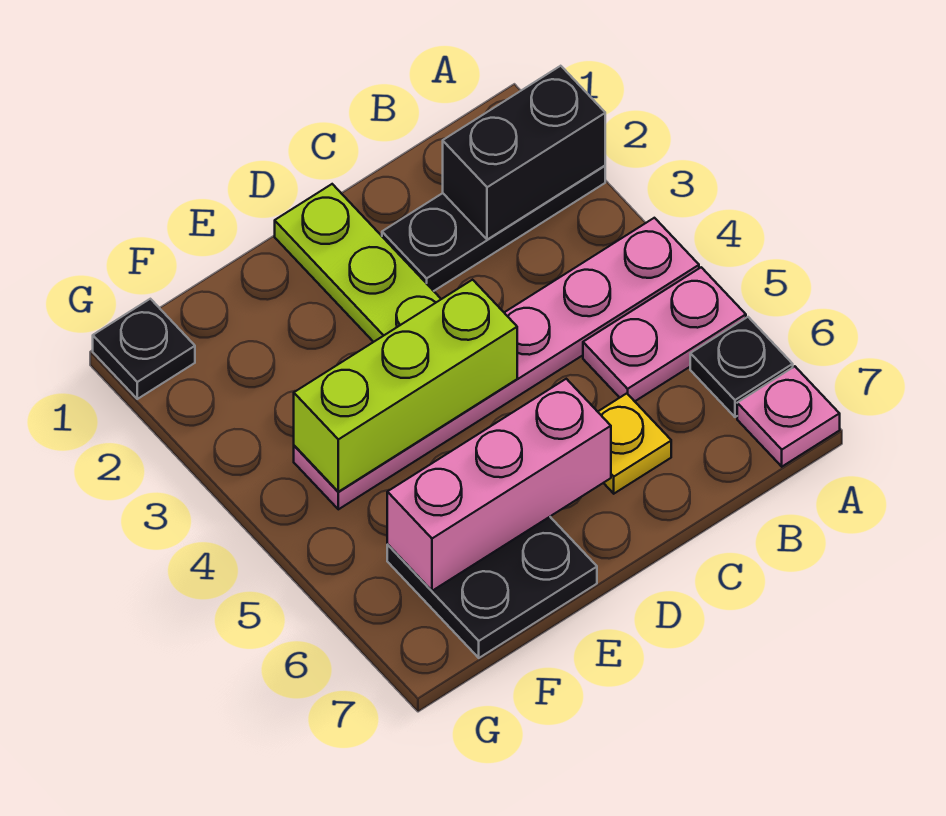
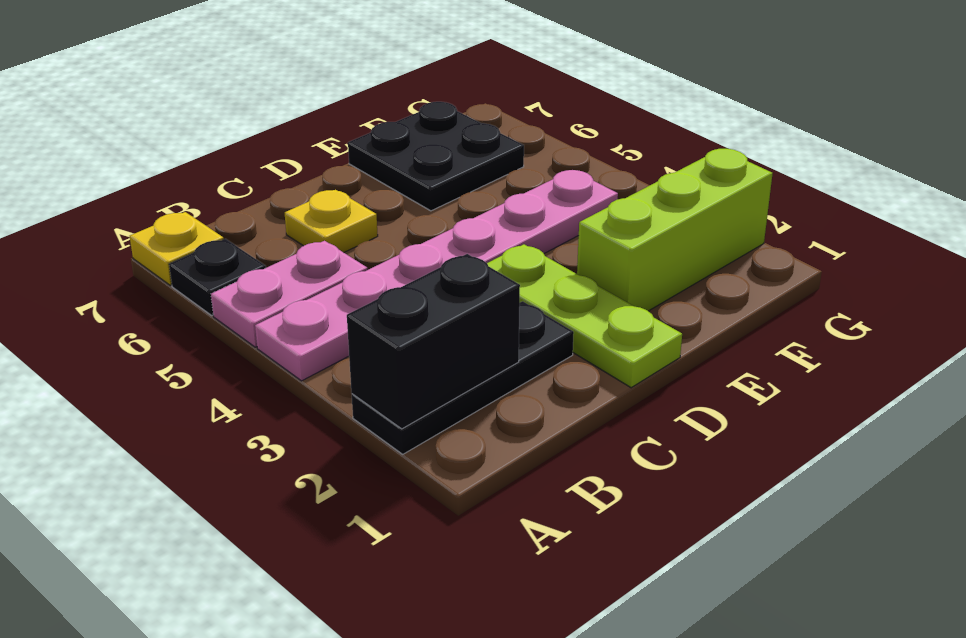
pink plate A7 level 1 -> yellow plate A7 level 1
lime brick D4:F4 level 2 -> lime brick E2:G2 level 1
pink brick D6:F6 level 2 -> none
black plate G1 level 1 -> none

